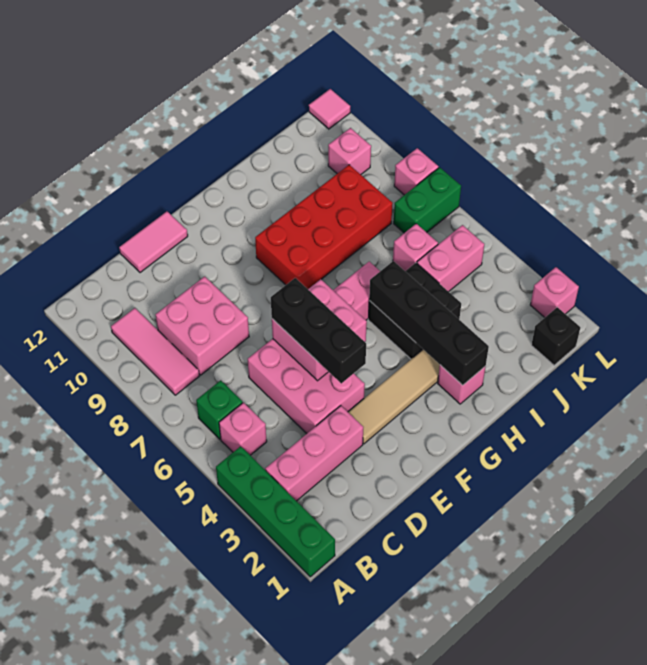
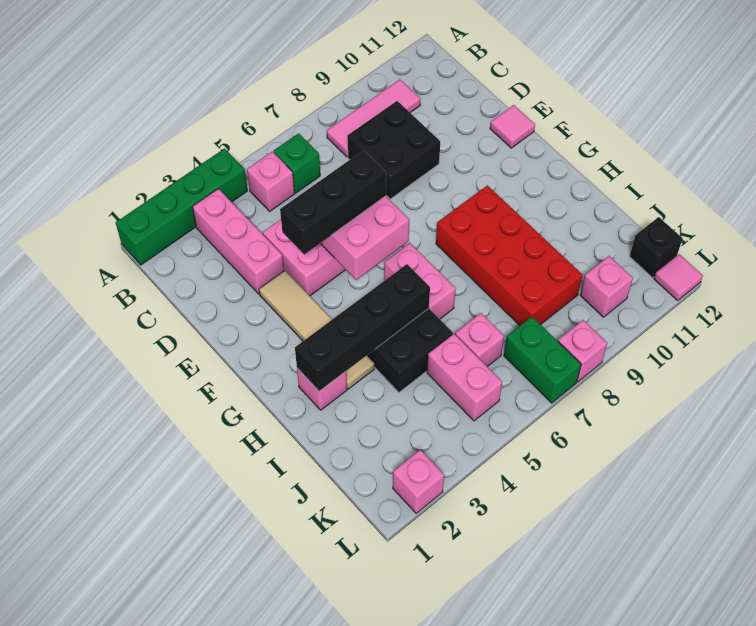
pink brick C8:D9 level 1 -> black brick C8:D9 level 1
pink tile D12:E12 level 1 -> pink tile E12 level 1
black brick K1 level 1 -> black brick K12 level 1

